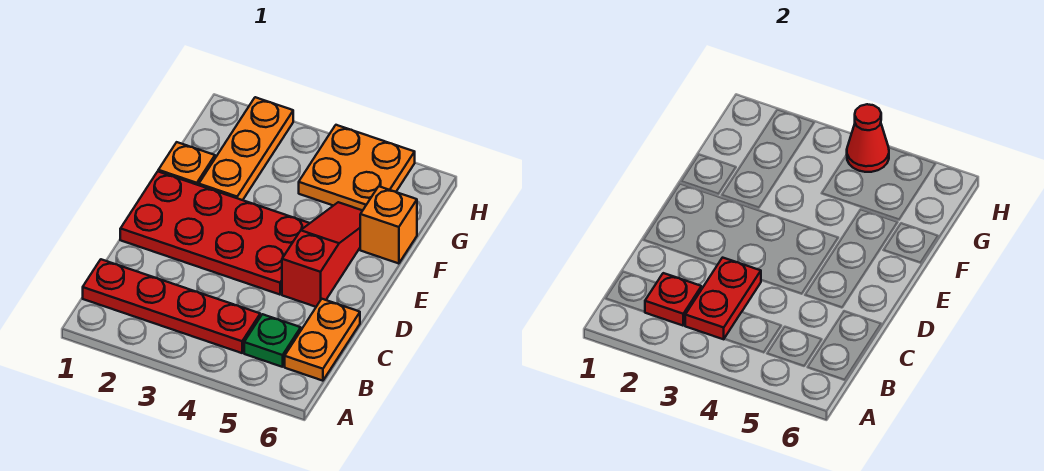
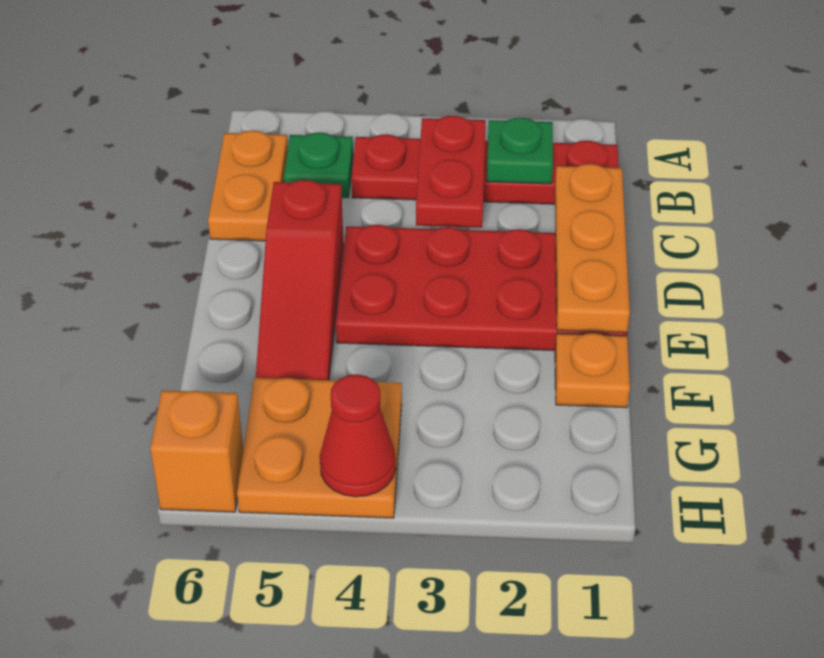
red plate B2 level 2 -> green plate B2 level 2
orange plate F2:H2 level 1 -> orange plate C1:E1 level 2
orange brick F6 level 1 -> orange brick H6 level 1

